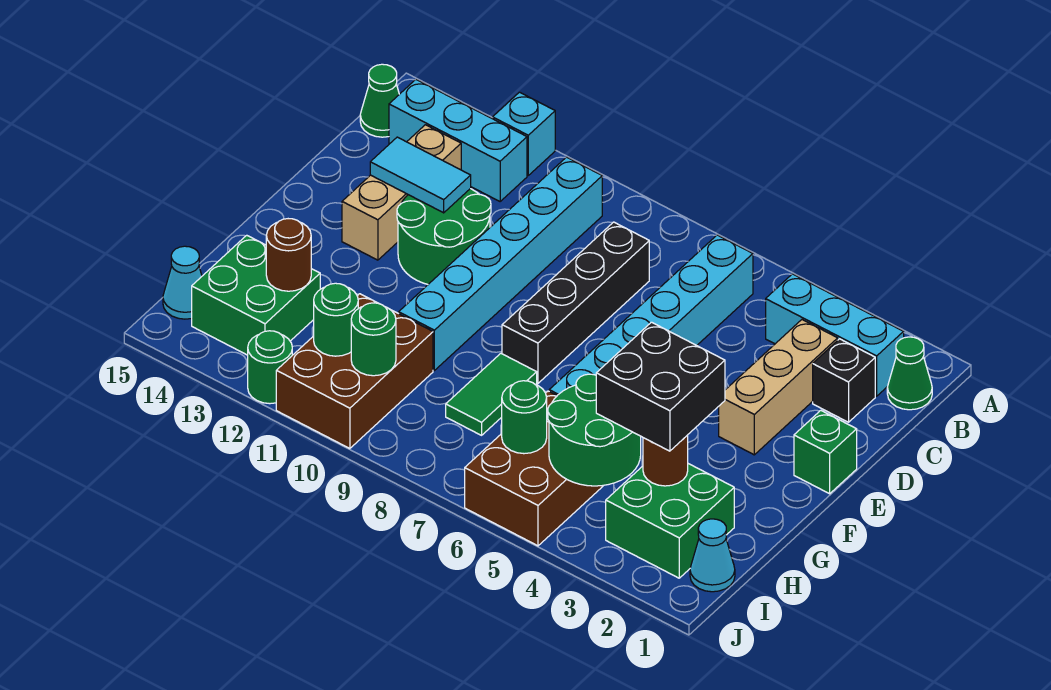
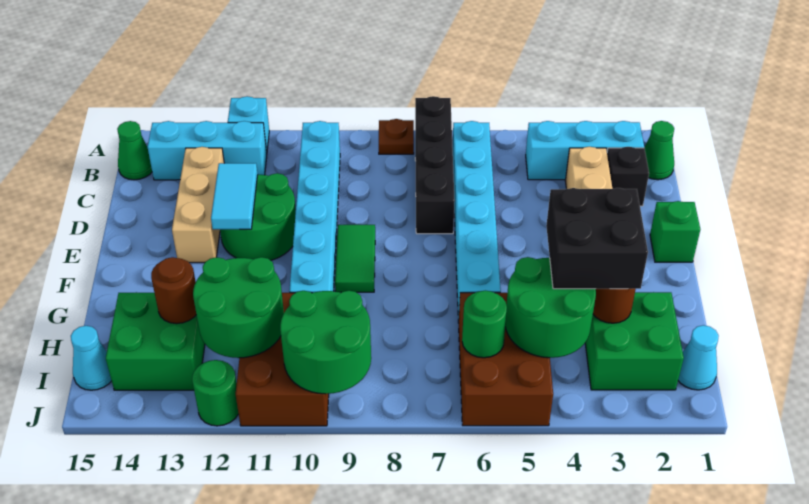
none -> brown plate A8 level 1
black brick C8:F8 level 1 -> black brick A7:D7 level 1
cyan tile D12:D13 level 2 -> cyan tile D12:E12 level 2
green tile G8:H8 level 1 -> green tile E9:F9 level 1
green round brick I10 level 2 -> green round brick I9:J10 level 2
green round brick I11 level 2 -> green round brick H11:I12 level 2

